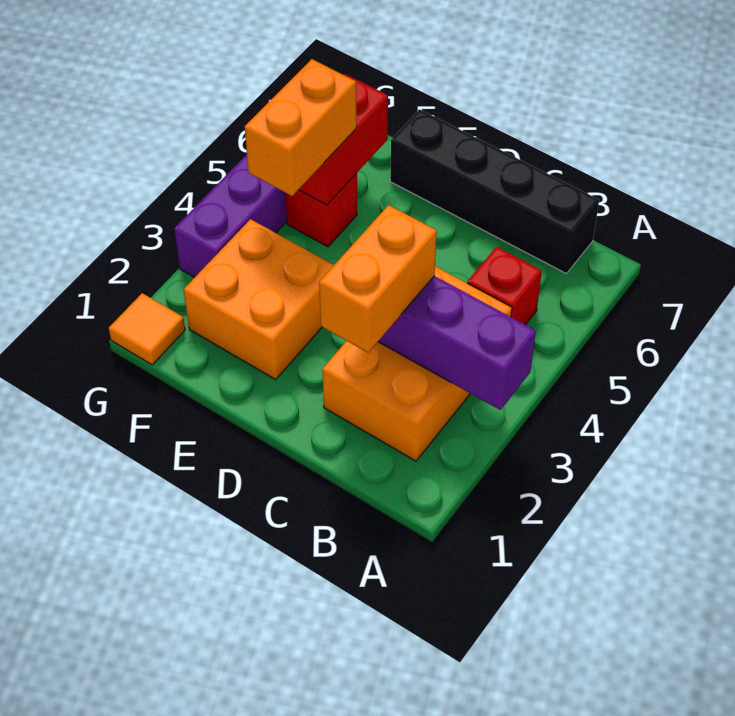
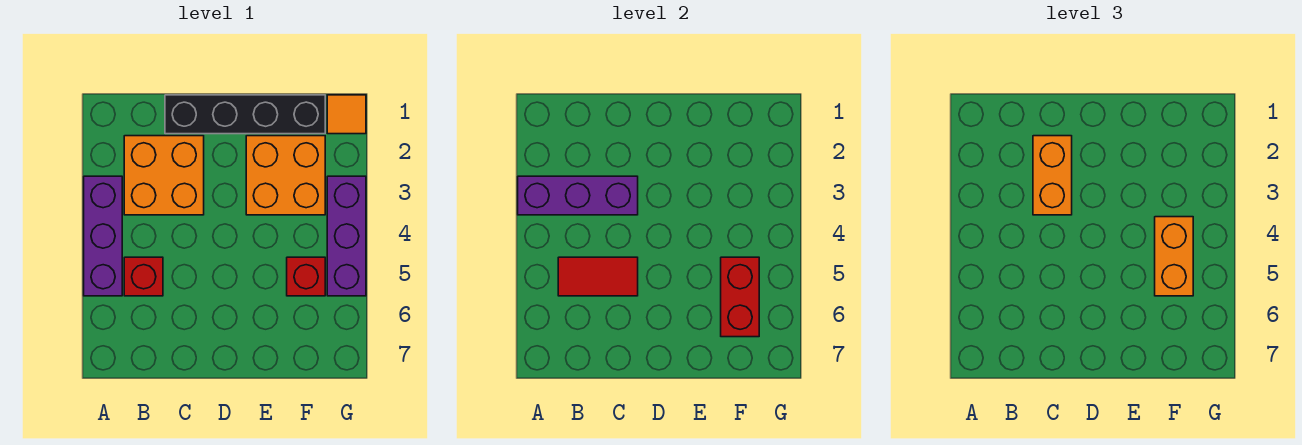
none -> purple brick A3:A5 level 1
orange brick B2:C4 level 1 -> orange brick B2:C3 level 1
none -> red tile B5:C5 level 2
black brick B7:E7 level 1 -> black brick C1:F1 level 1

